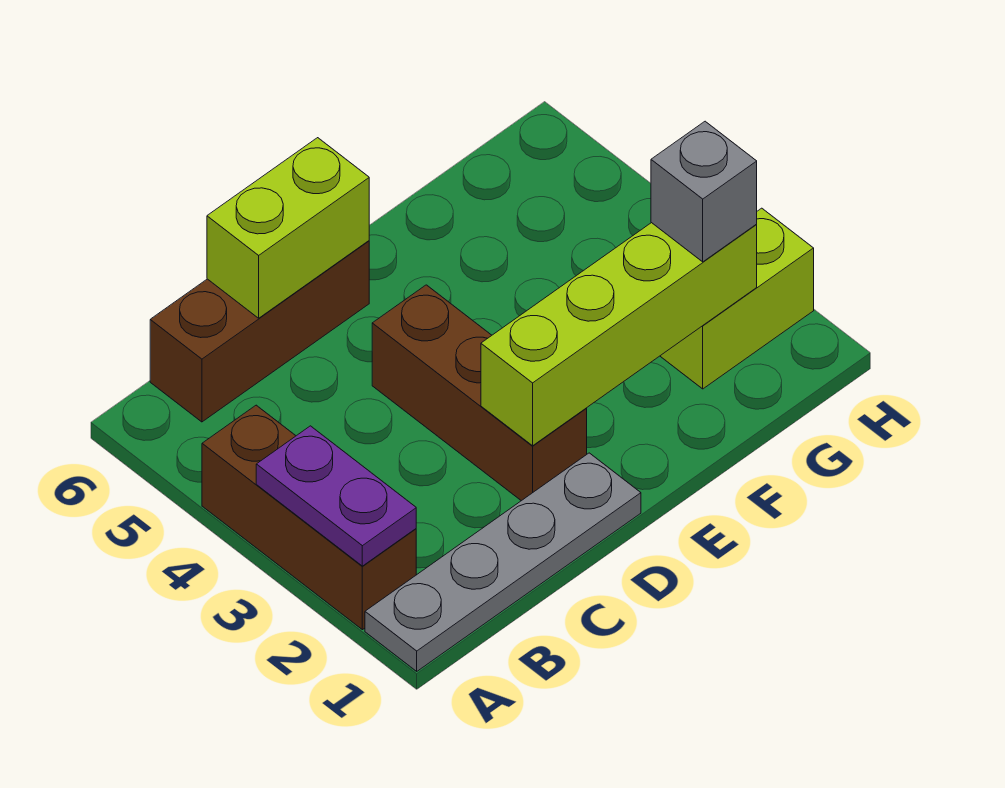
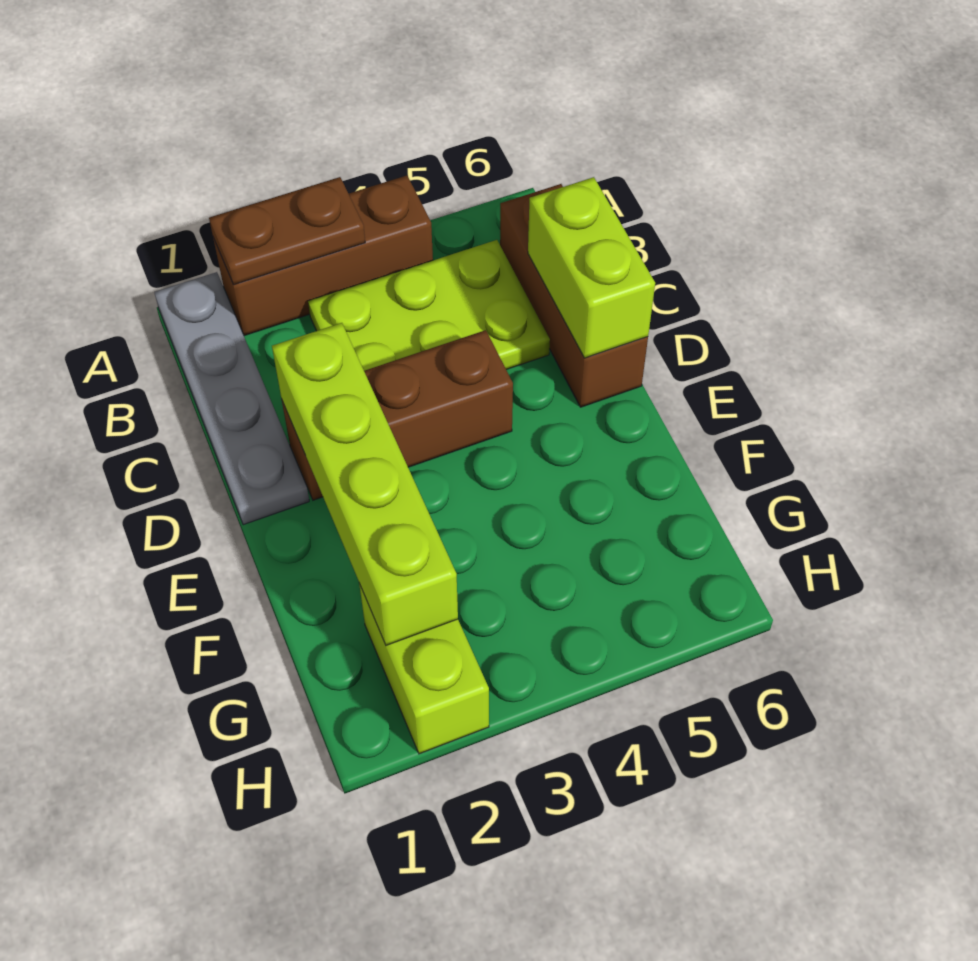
purple plate A2:A3 level 2 -> brown plate A2:A3 level 2
none -> lime plate B3:C5 level 1
grey brick G2 level 3 -> none

